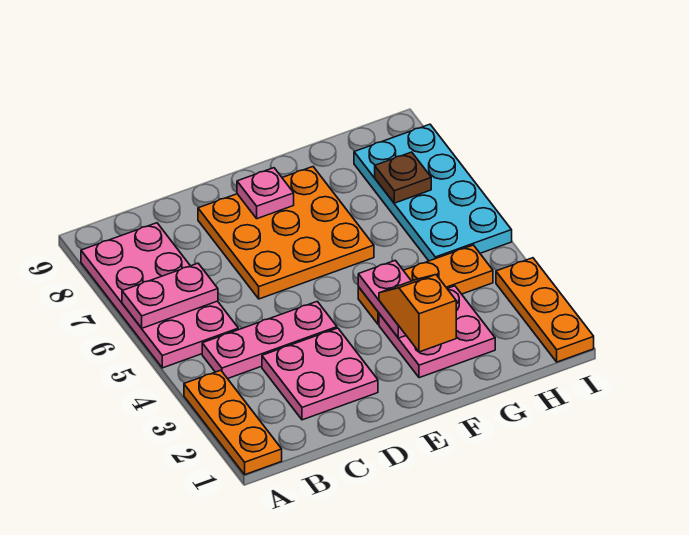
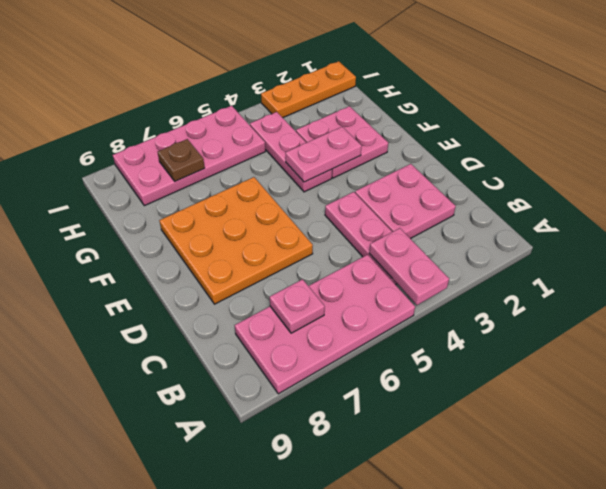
orange plate A1:A3 level 1 -> none
pink plate A6:B6 level 2 -> pink plate A4:B4 level 2
pink plate E8 level 2 -> pink plate B7 level 2
orange slope F2:F3 level 3 top 2 -> none
orange plate F4:H4 level 1 -> pink plate F4:H4 level 1
cyan plate H5:I8 level 1 -> pink plate H5:I8 level 1

